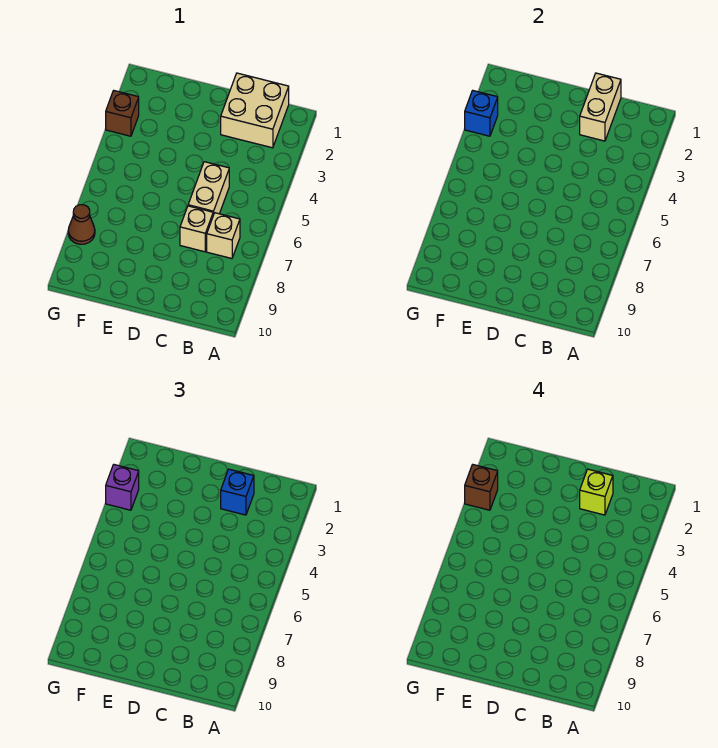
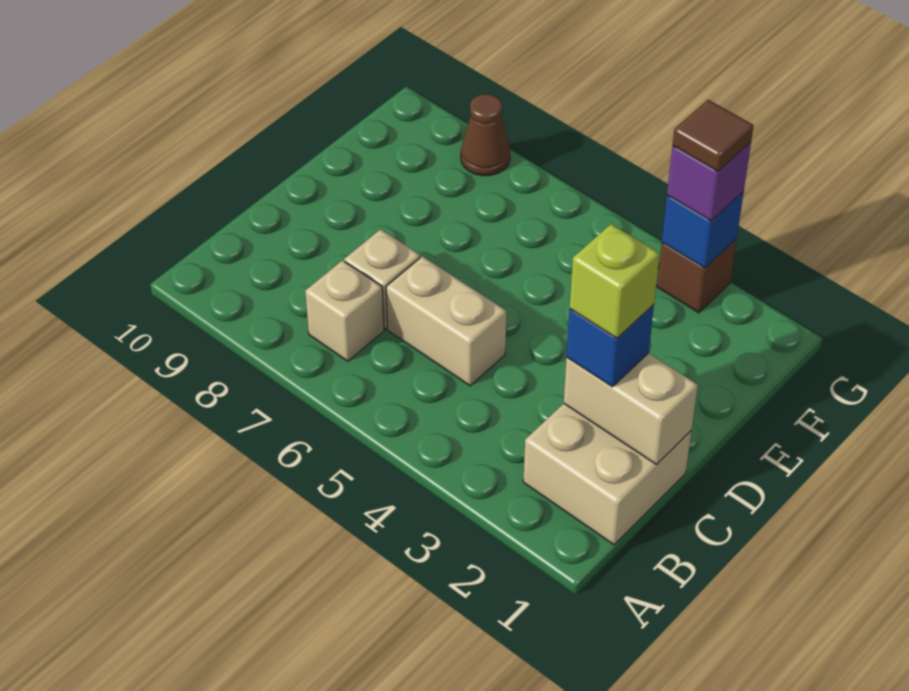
brown brick G3 level 4 -> brown tile G3 level 4

